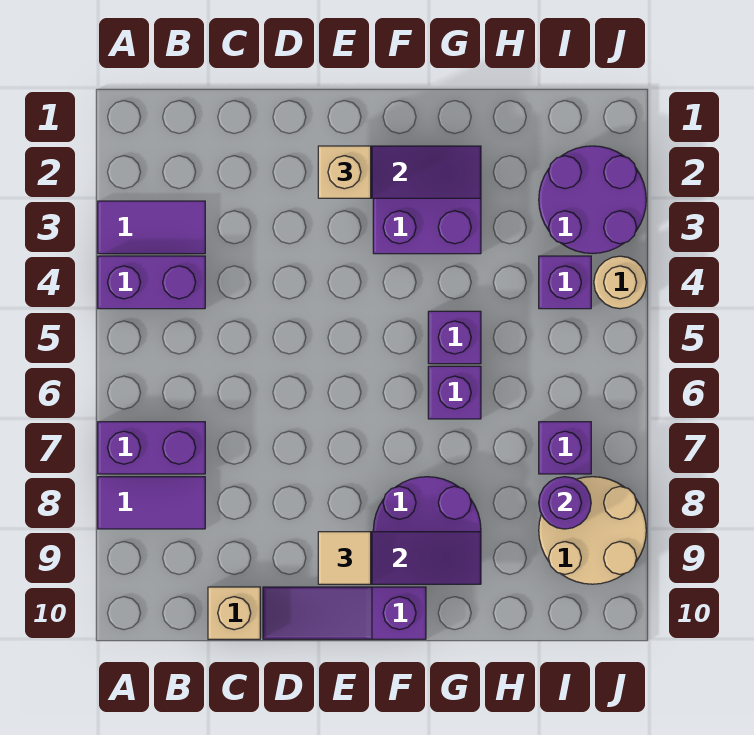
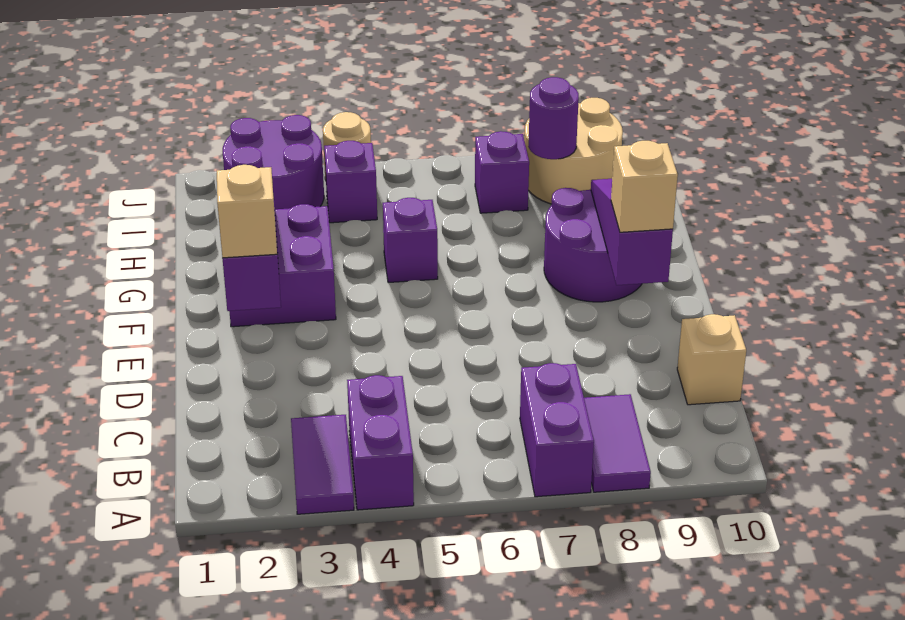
purple slope D10:F10 level 1 top F -> none
tan tile E9 level 3 -> tan brick E9 level 3
purple brick G6 level 1 -> none

